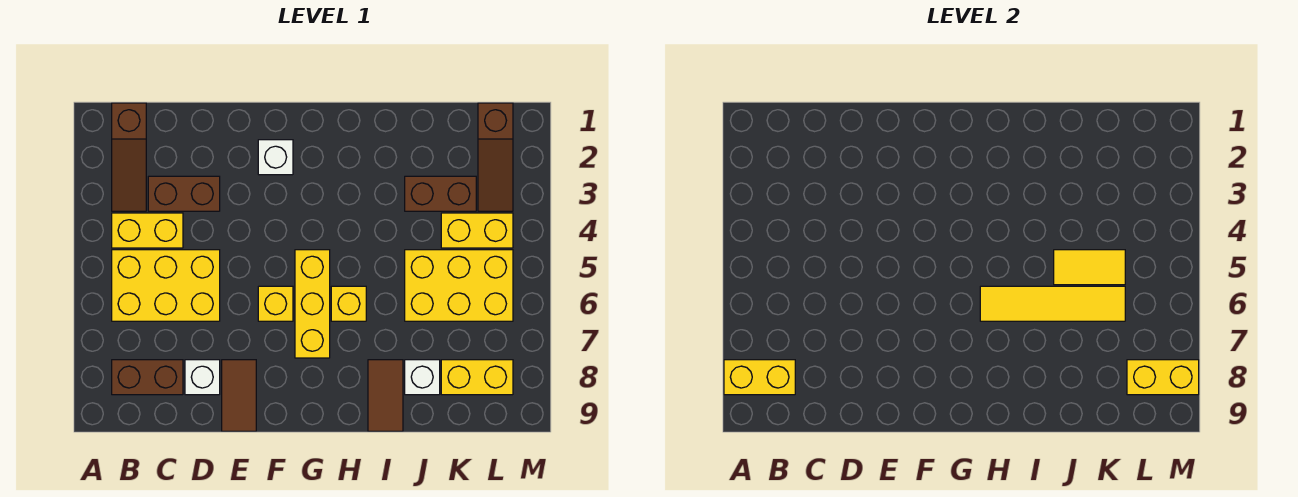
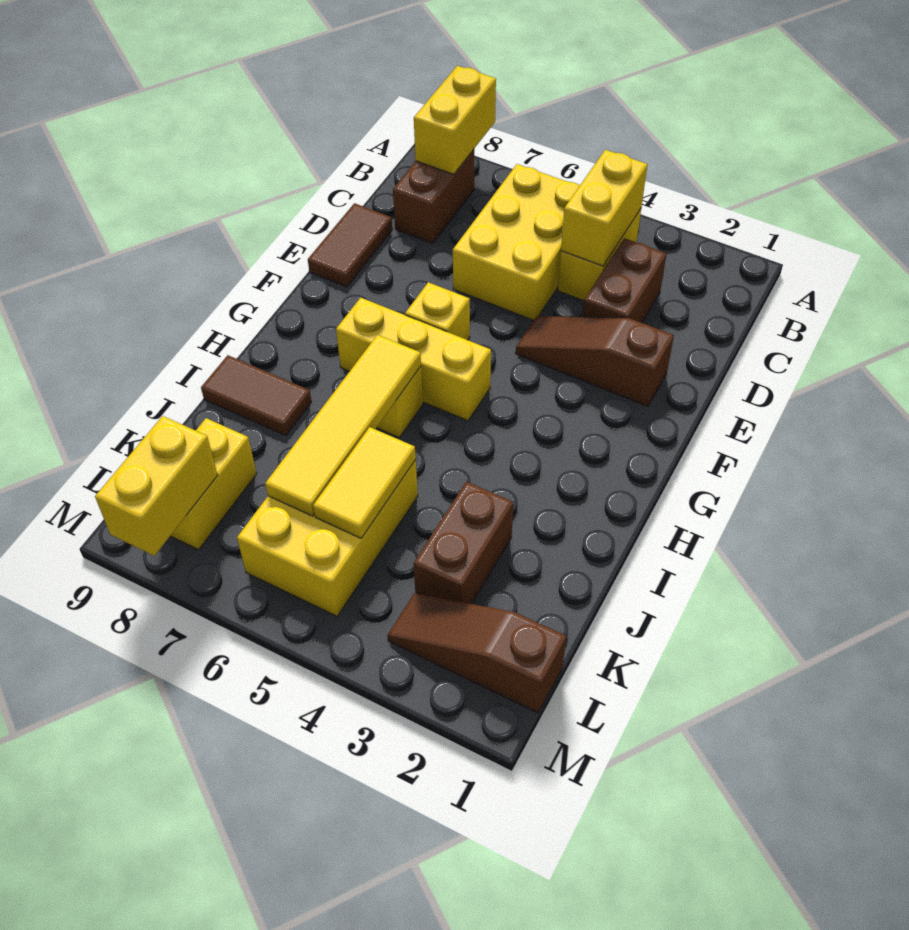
brown slope B1:B3 level 1 top 1 -> brown slope E2:E4 level 1 top 2
white brick D8 level 1 -> none
brown tile E8:E9 level 1 -> brown tile D9:E9 level 1
white brick F2 level 1 -> none
white brick J8 level 1 -> none
yellow brick K4:L4 level 1 -> yellow brick B4:C4 level 2

